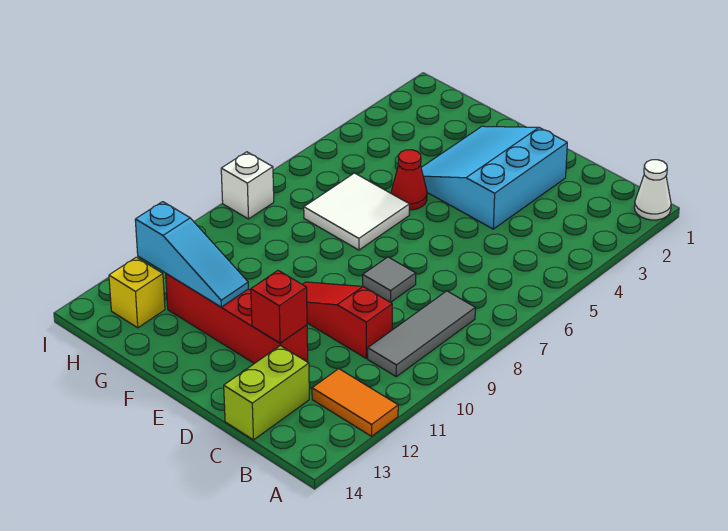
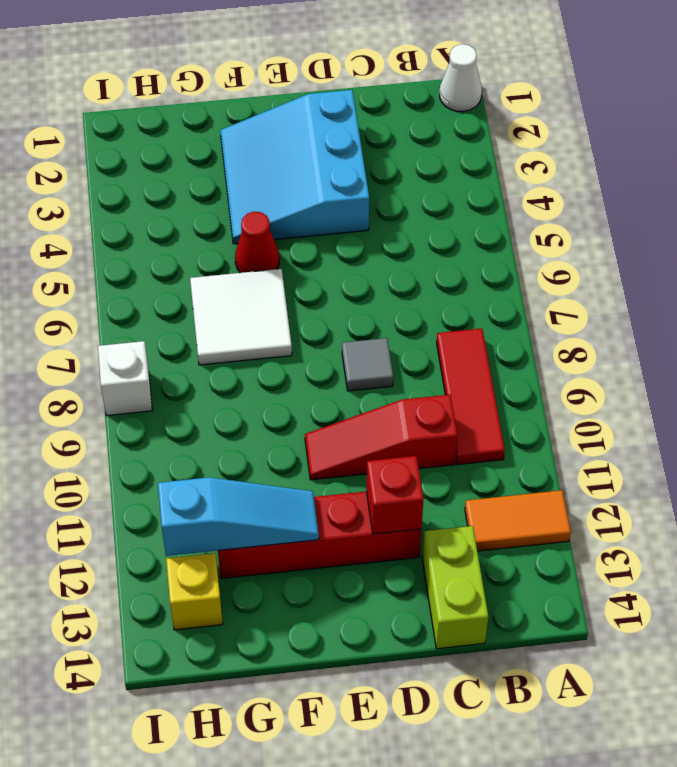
grey tile B8:B10 level 1 -> red tile B8:B10 level 1

